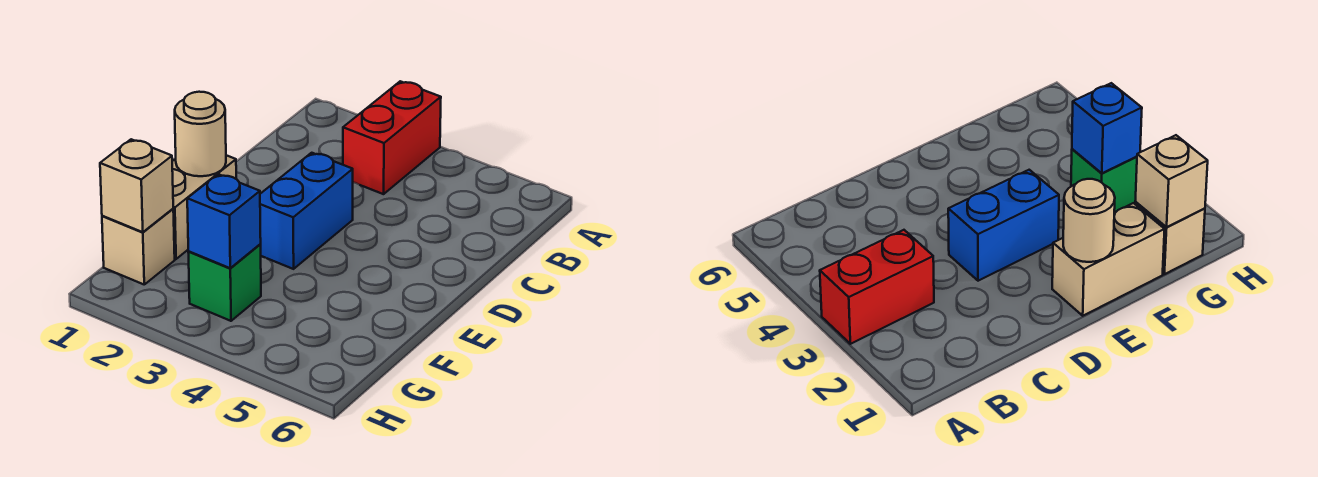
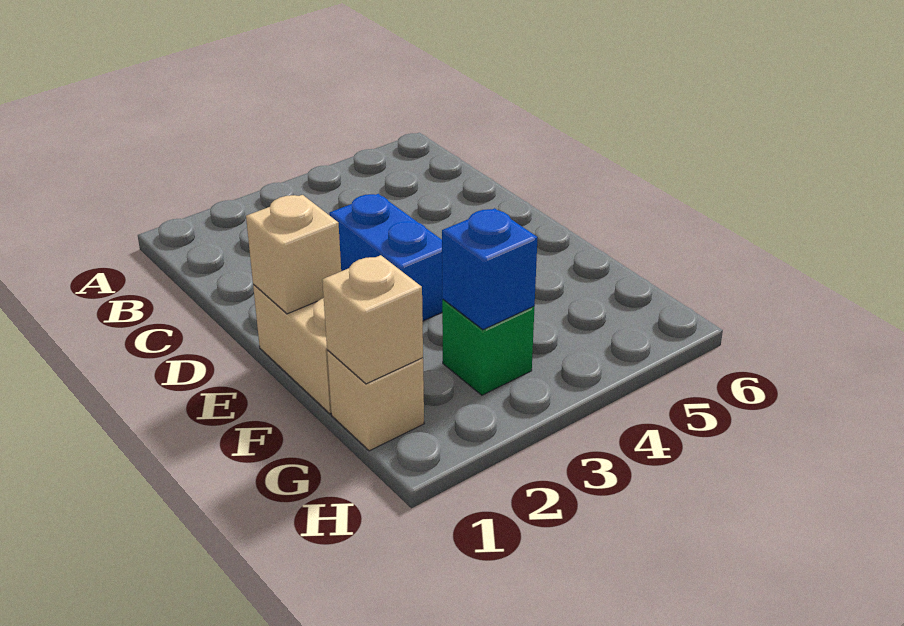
red brick A3:B3 level 1 -> none
tan round brick E1 level 2 -> tan brick E1 level 2

